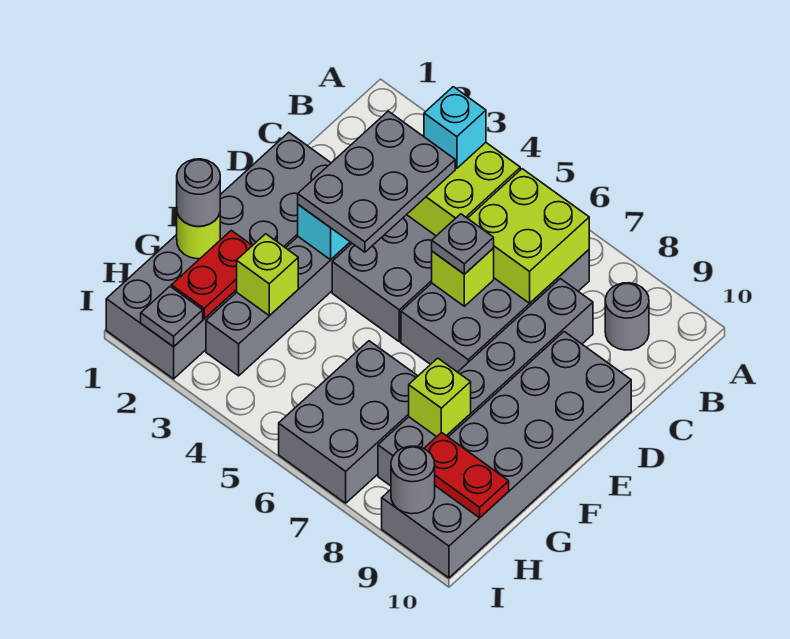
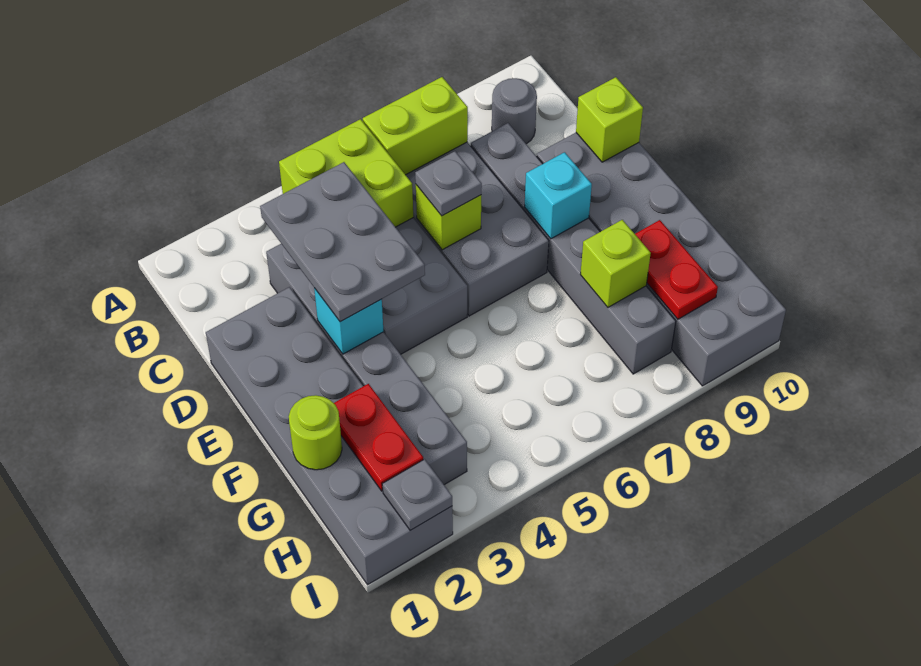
cyan brick B4 level 3 -> cyan brick E8 level 2
lime brick B6:C7 level 2 -> lime brick B6:B7 level 2
grey round brick G1 level 3 -> none
lime brick G3 level 2 -> lime brick D10 level 2
grey brick G6:I7 level 1 -> none
red plate H9:H10 level 2 -> red plate G9:H9 level 2
grey round brick I9 level 2 -> none

